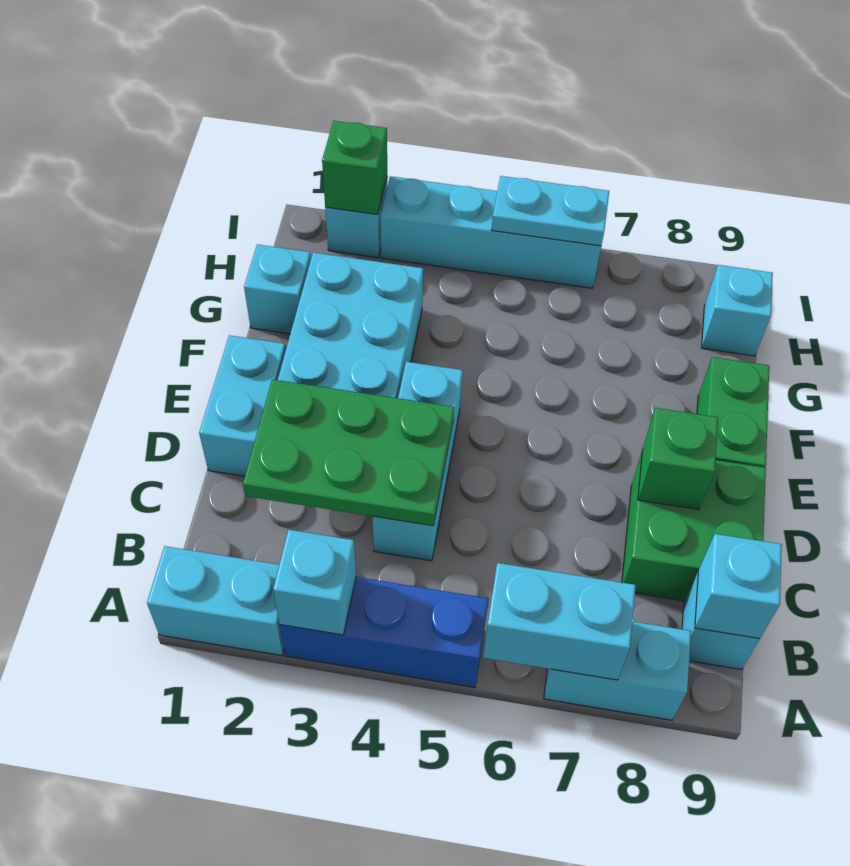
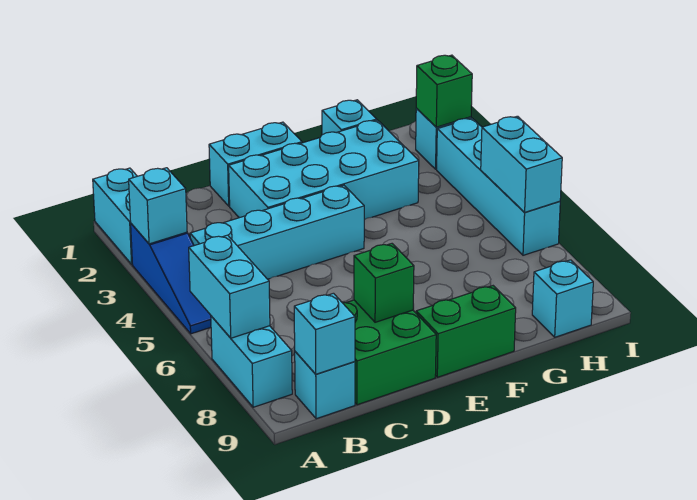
blue brick A3:A5 level 1 -> blue slope A3:A5 level 1 top 3
green plate C2:D4 level 2 -> none
cyan brick C4:E4 level 1 -> cyan brick B4:E4 level 1
cyan plate I5:I6 level 2 -> cyan brick I5:I6 level 2

